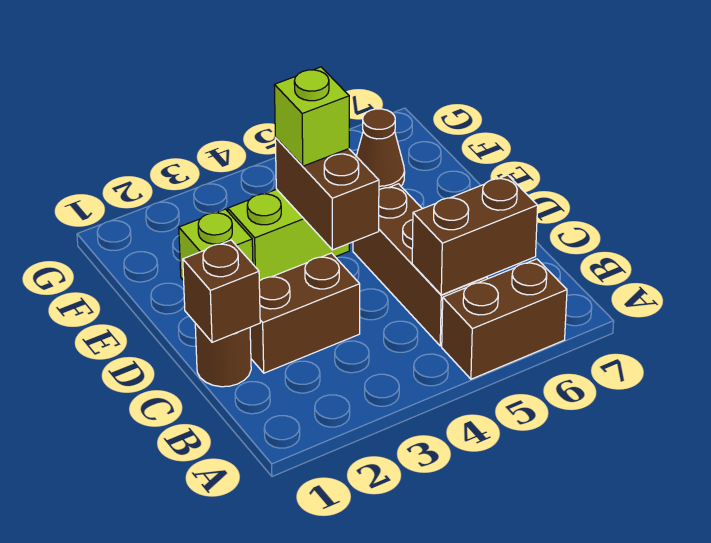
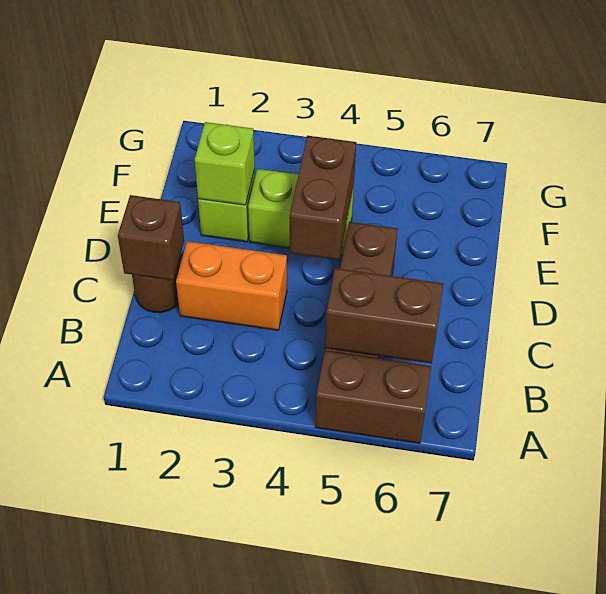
brown brick C2:C3 level 1 -> orange brick C2:C3 level 1
lime brick E4 level 3 -> lime brick E2 level 2
brown cone F6 level 1 -> none

